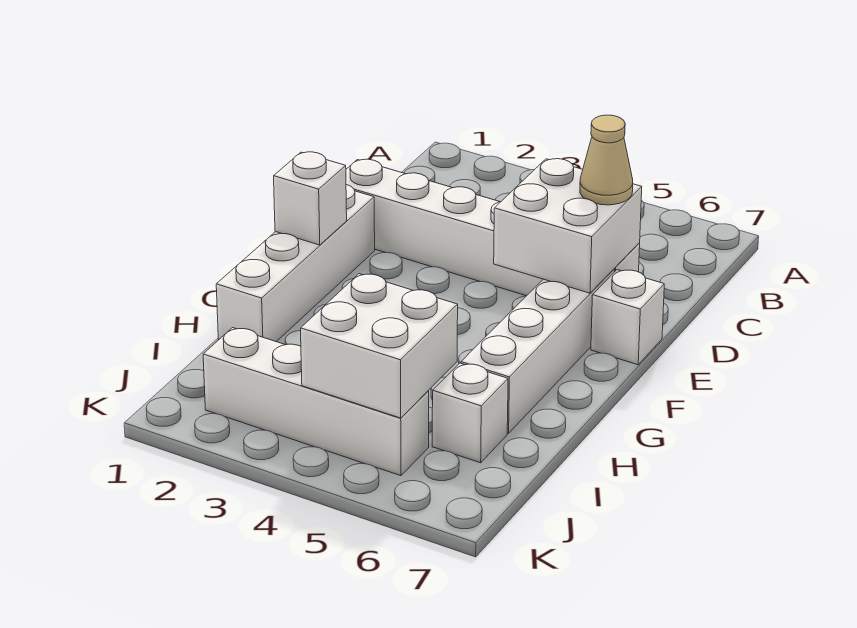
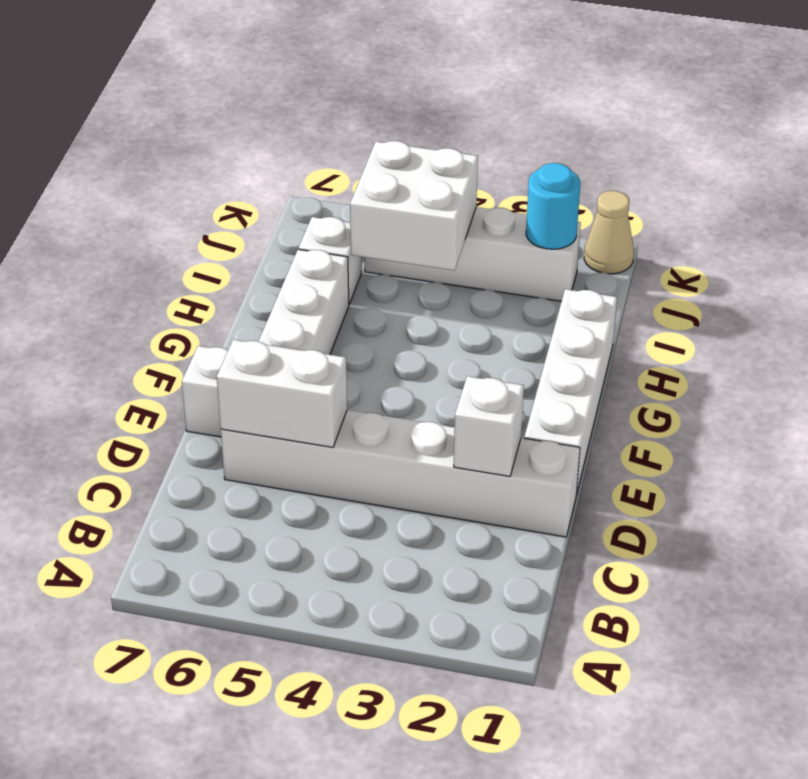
white brick D5:E6 level 2 -> white brick D5:D6 level 2
tan cone D6 level 3 -> tan cone K1 level 1
white brick F1 level 2 -> white brick D2 level 2
none -> cyan round brick J2 level 2

